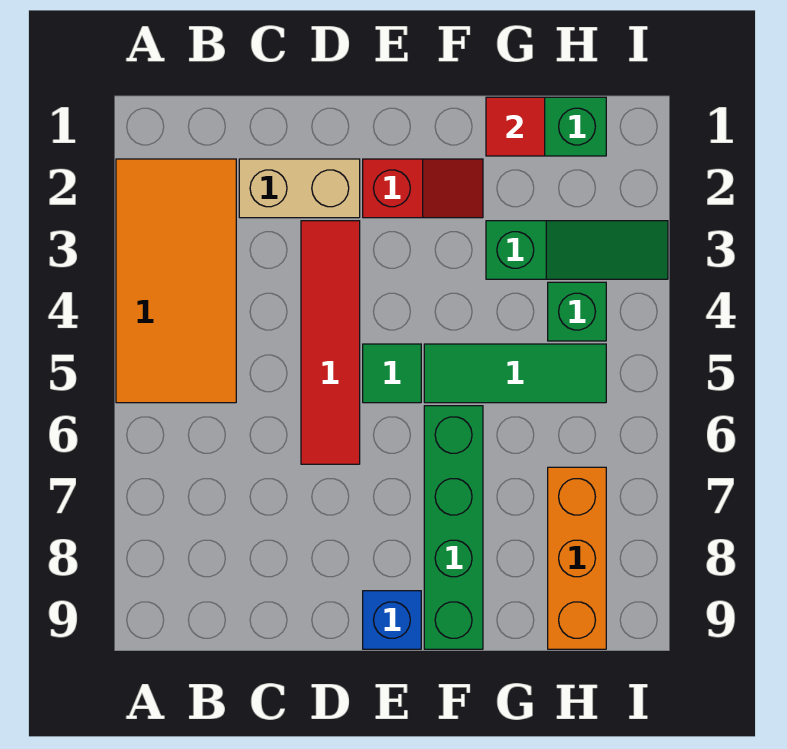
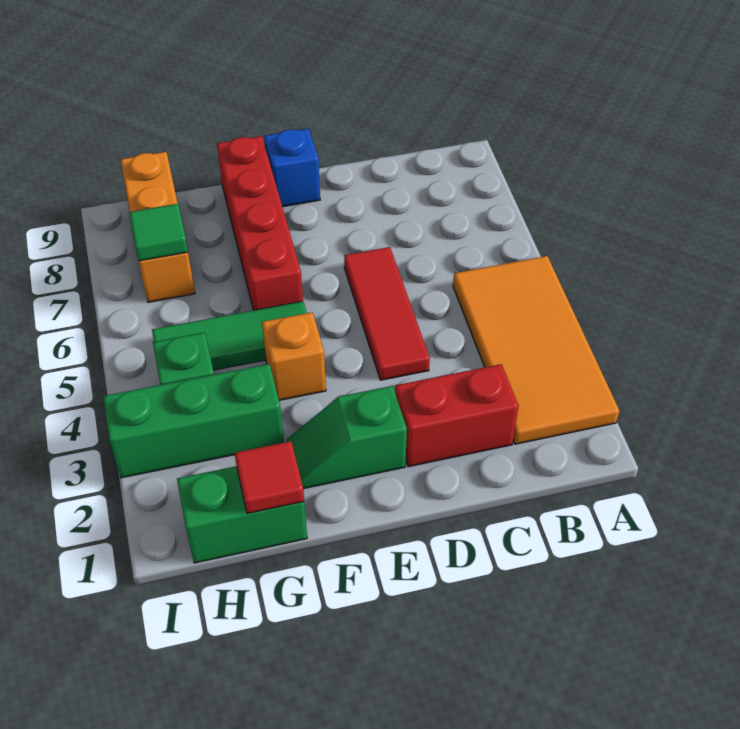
tan brick C2:D2 level 1 -> red brick C2:D2 level 1
red tile D3:D6 level 1 -> red tile D4:D6 level 1
red slope E2:F2 level 1 top E -> green slope E2:F2 level 1 top E
green tile E5 level 1 -> green tile H7 level 2
none -> orange brick F4 level 1
green brick F6:F9 level 1 -> red brick F6:F9 level 1
green slope G3:I3 level 1 top G -> green brick G3:I3 level 1

